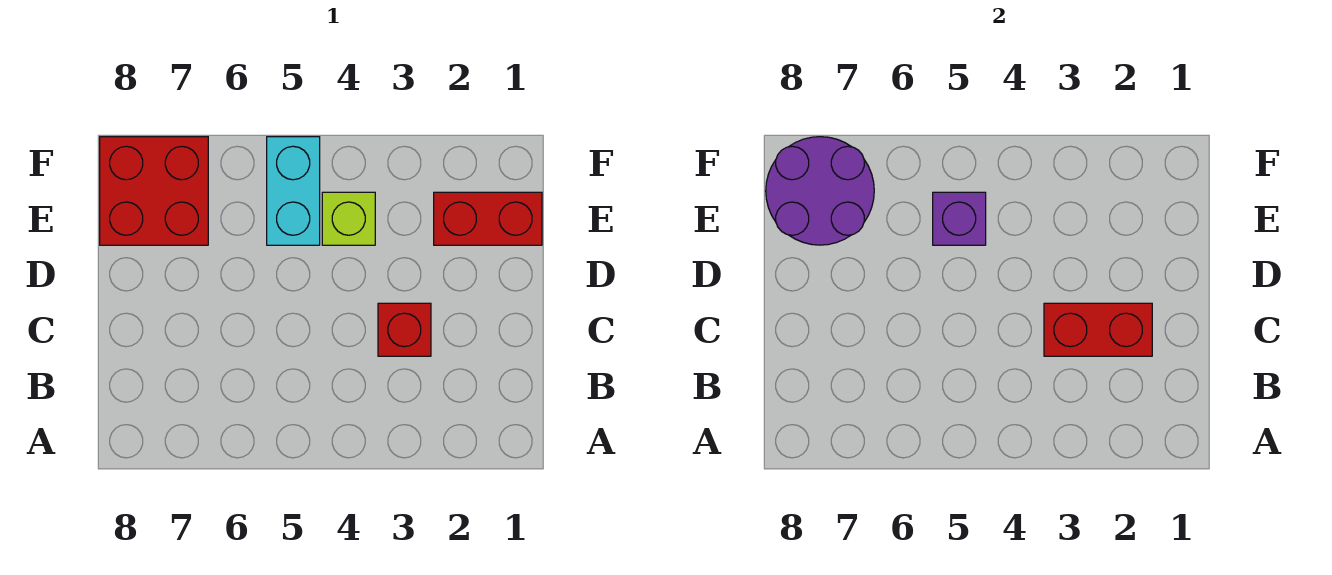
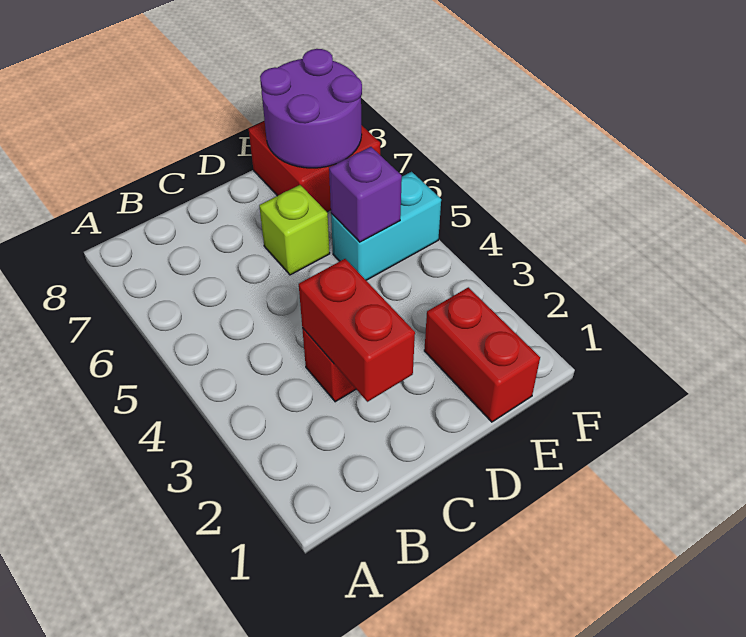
lime brick E4 level 1 -> lime brick D6 level 1

